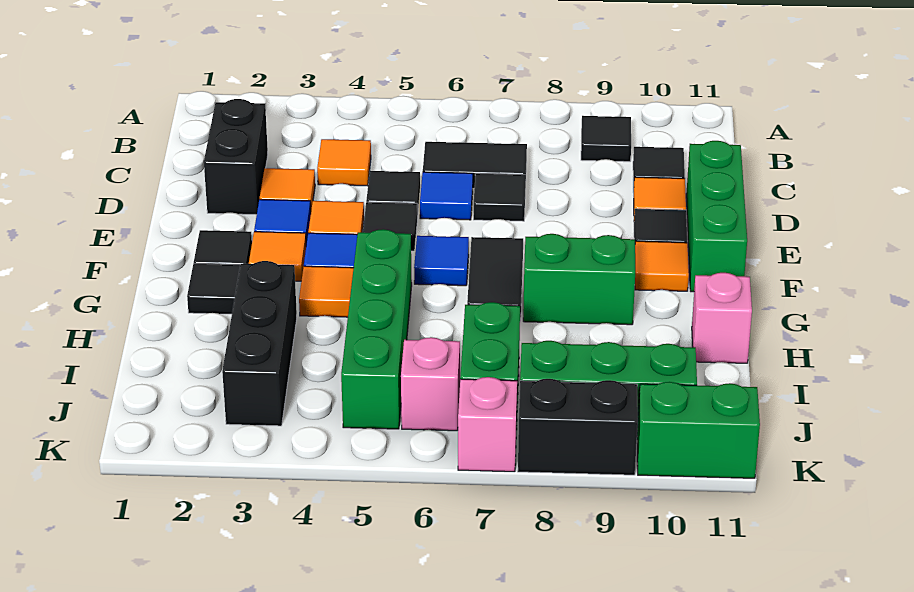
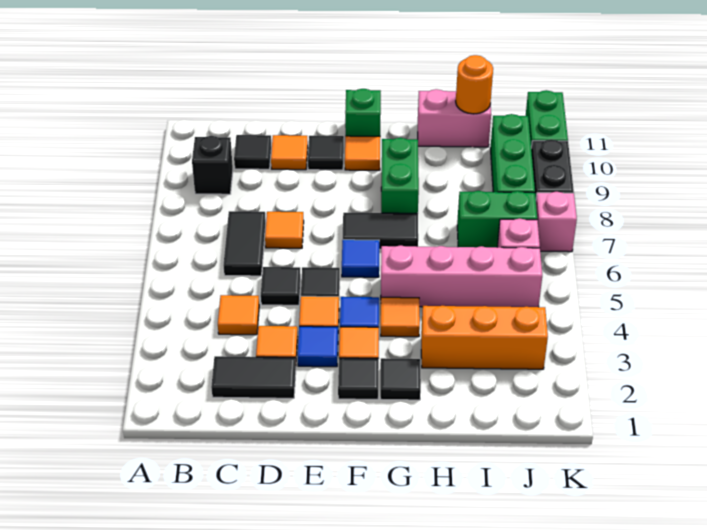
black tile B9 level 1 -> black brick B9 level 1
black brick C2:D2 level 1 -> black tile C2:D2 level 1
blue tile D6 level 1 -> none
black tile D7 level 1 -> orange tile D7 level 1
green brick D11:F11 level 1 -> green brick F11 level 1
green brick G5:J5 level 1 -> pink brick G5:J5 level 1
black brick H3:J3 level 1 -> orange brick H3:J3 level 1
pink brick H11 level 1 -> pink brick H11:I11 level 1
none -> orange round brick I11 level 2

